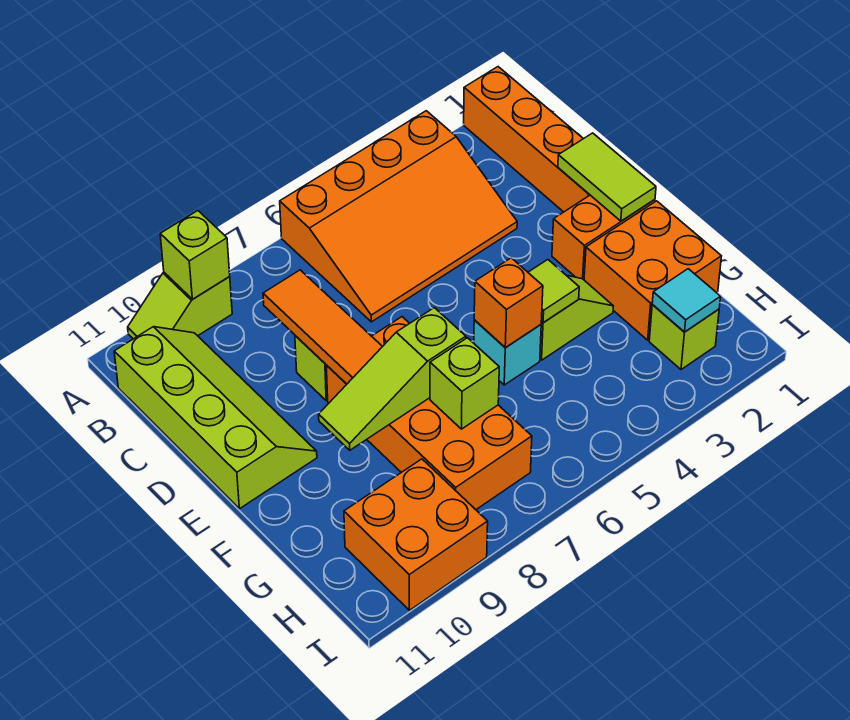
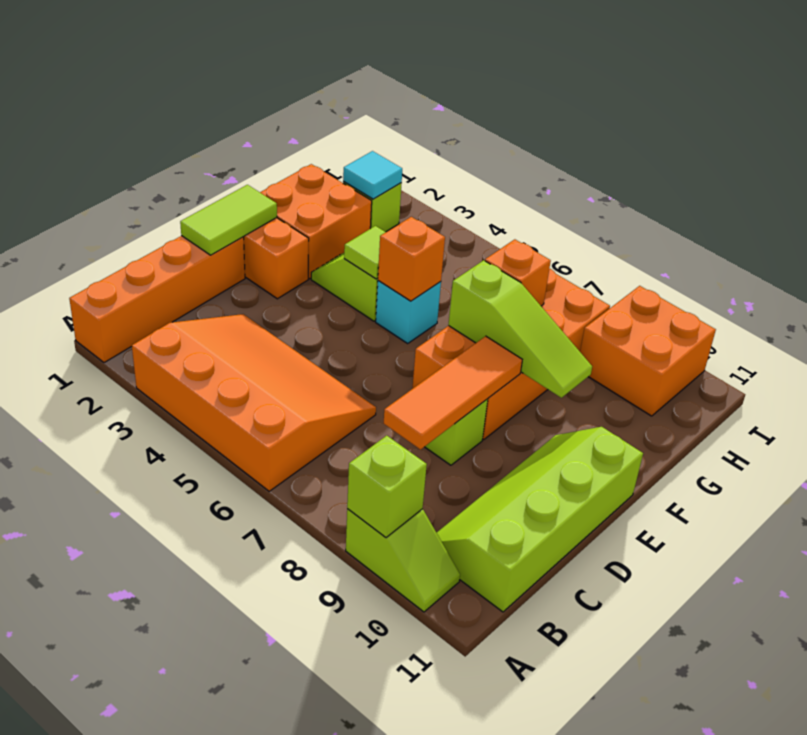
lime brick G7 level 2 -> orange brick G7 level 2

